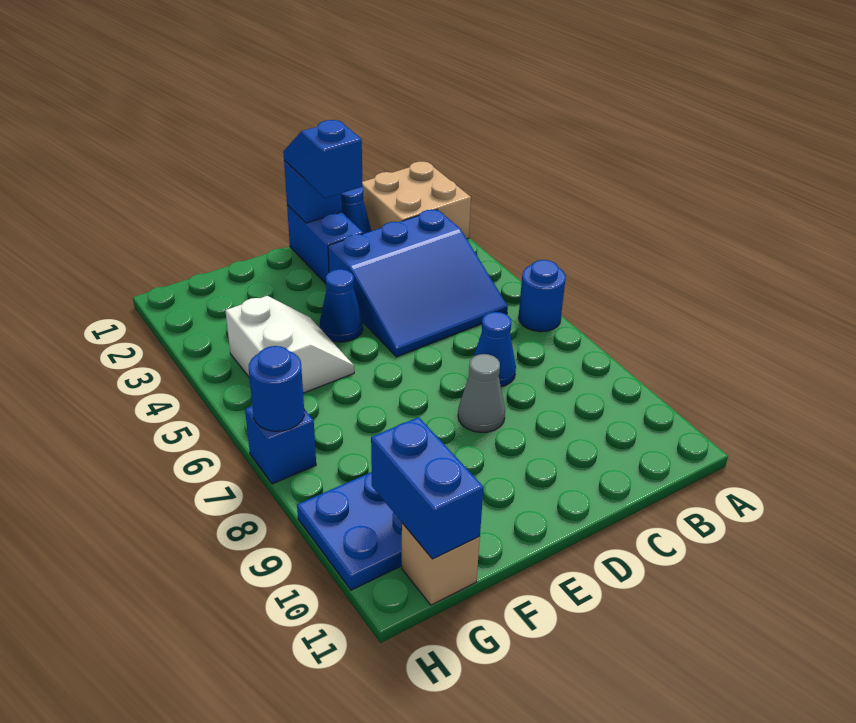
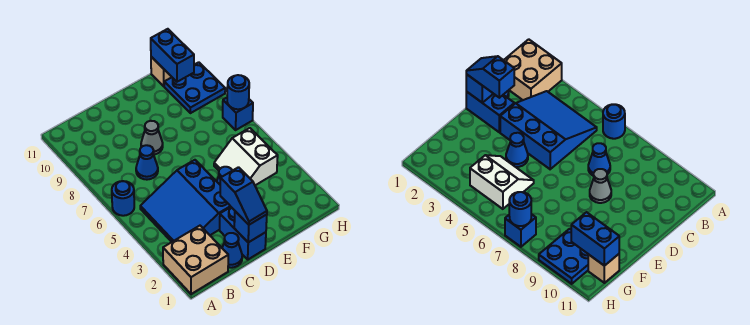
blue slope B3:D5 level 1 top 3 -> blue slope B3:D5 level 1 top D

